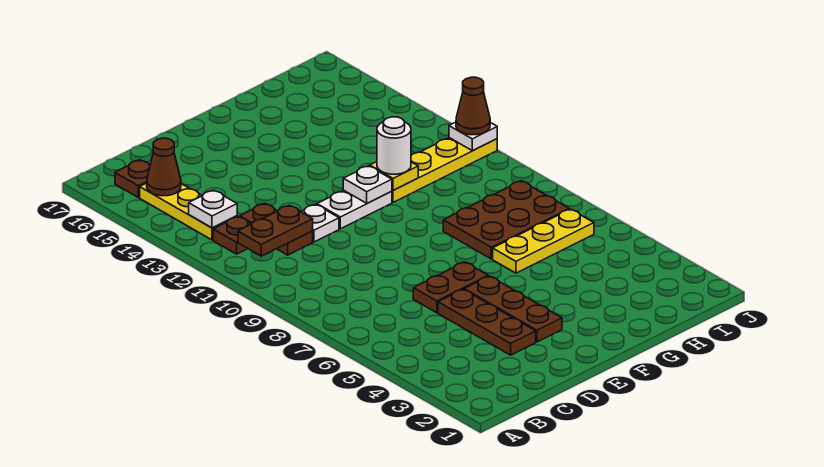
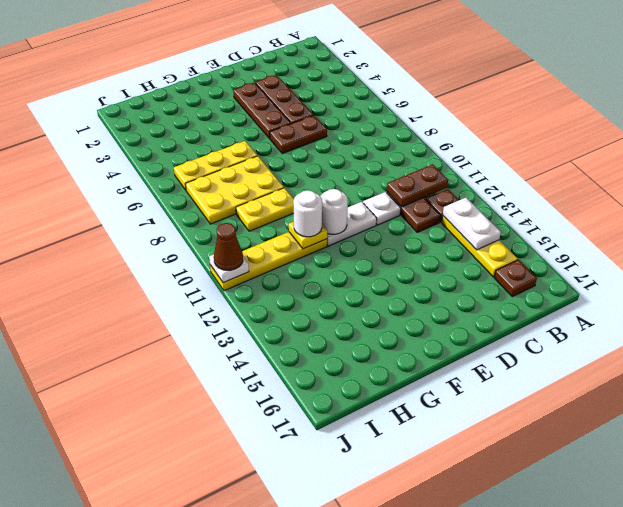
white plate B13 level 2 -> white plate B13:B14 level 2
brown cone B15 level 2 -> none
white plate F11 level 2 -> white round brick F11 level 2
brown plate G7:I8 level 1 -> yellow plate G7:I8 level 1
none -> yellow plate G9:H9 level 1

